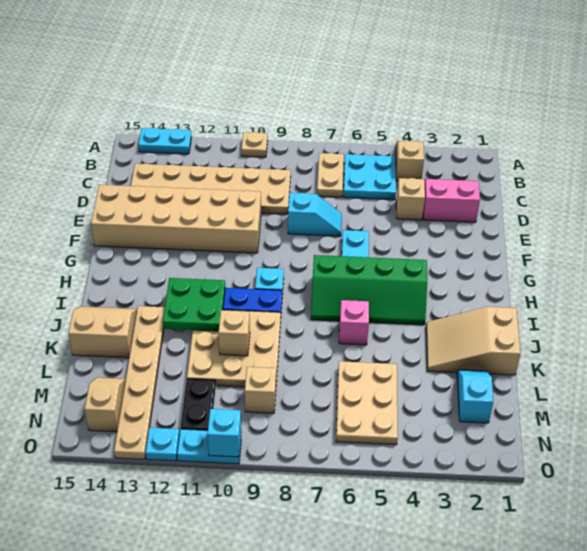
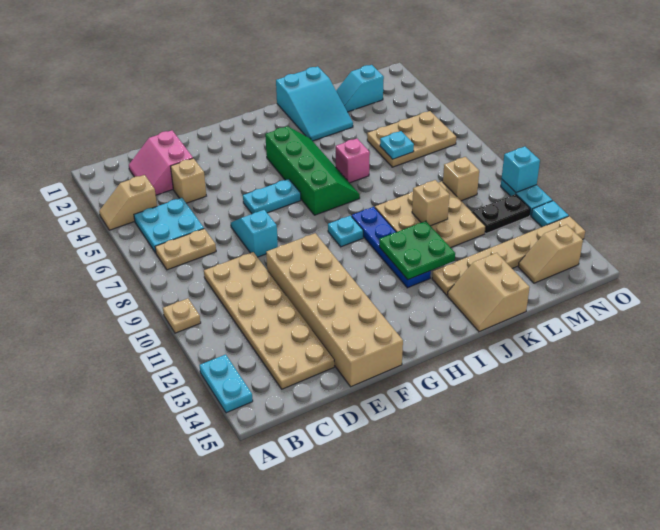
tan slope J1:K3 level 1 top 1 -> cyan slope J1:K3 level 1 top 1
none -> cyan plate L6 level 2

